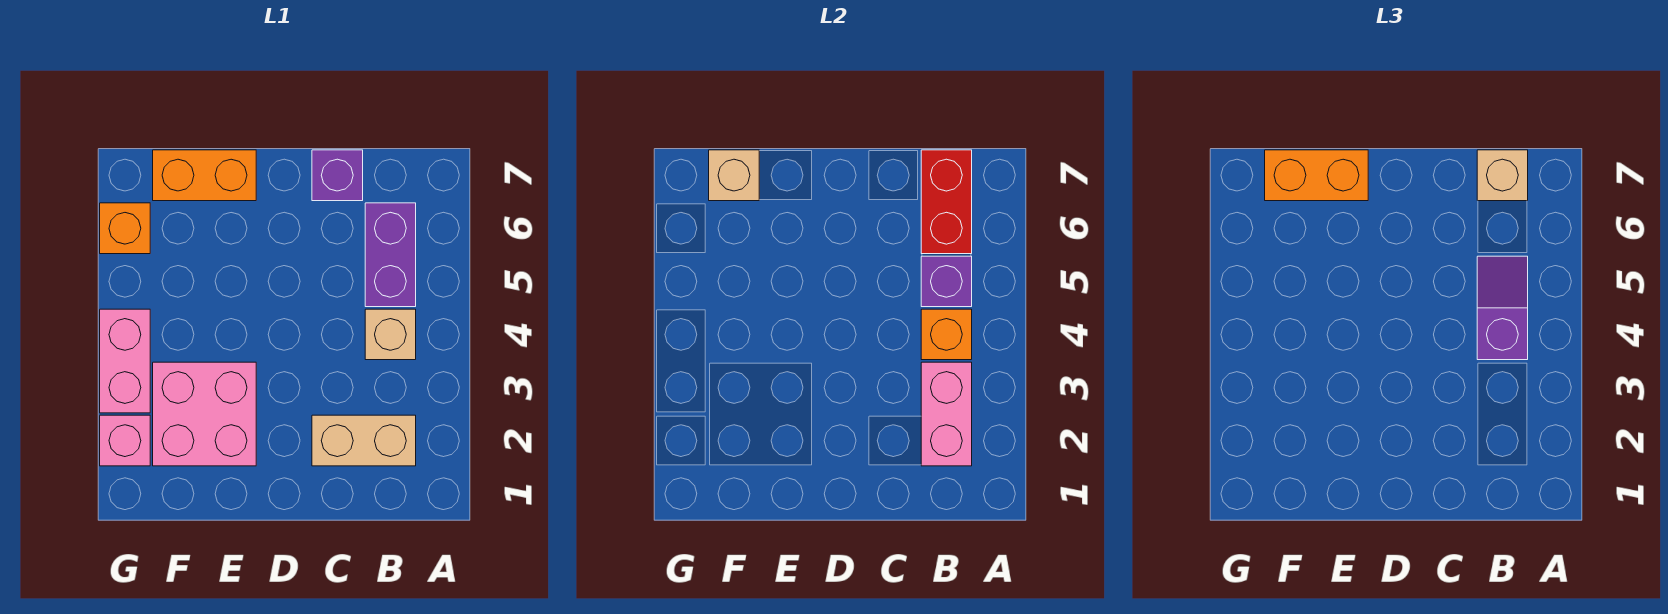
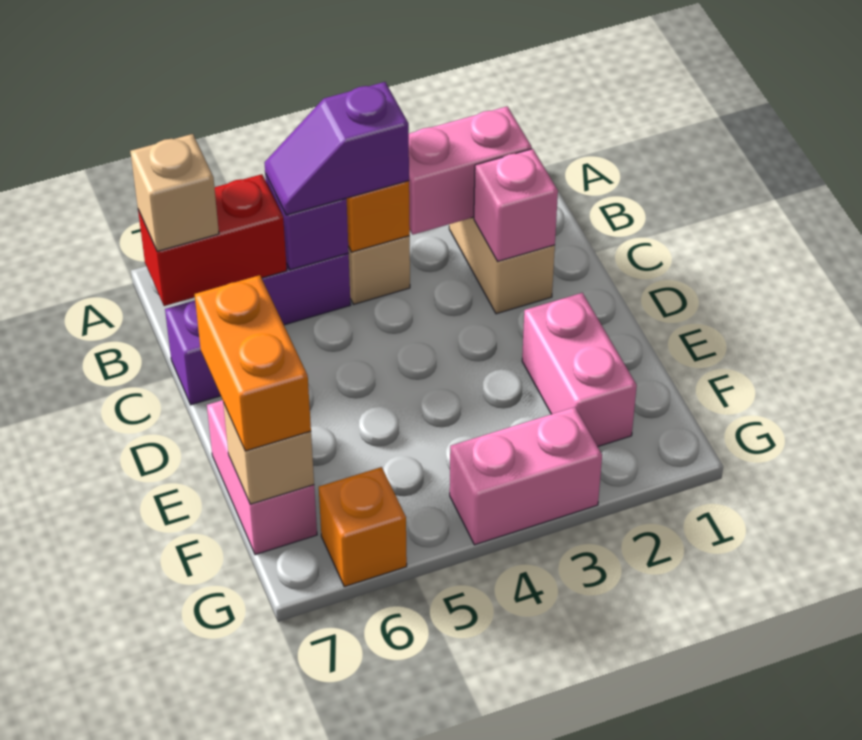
pink brick E2:F3 level 1 -> pink brick E2:F2 level 1
orange brick E7:F7 level 1 -> pink brick E7:F7 level 1
pink brick G2 level 1 -> pink brick C2 level 2

